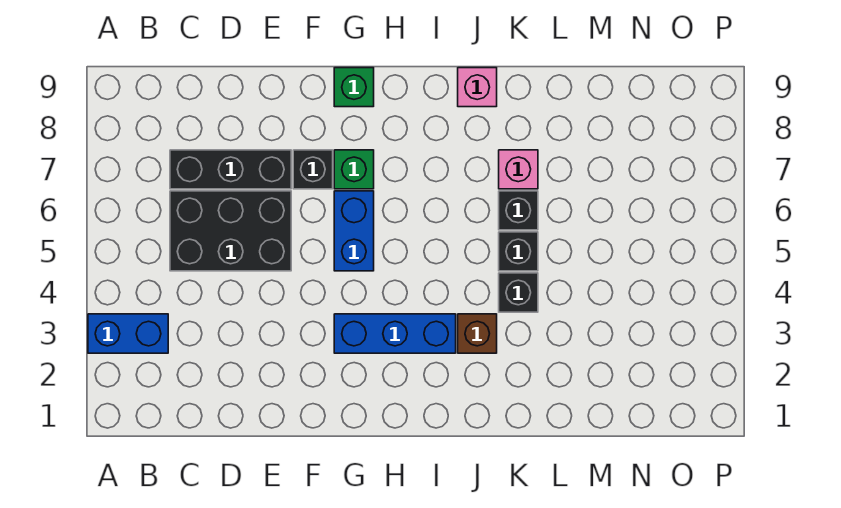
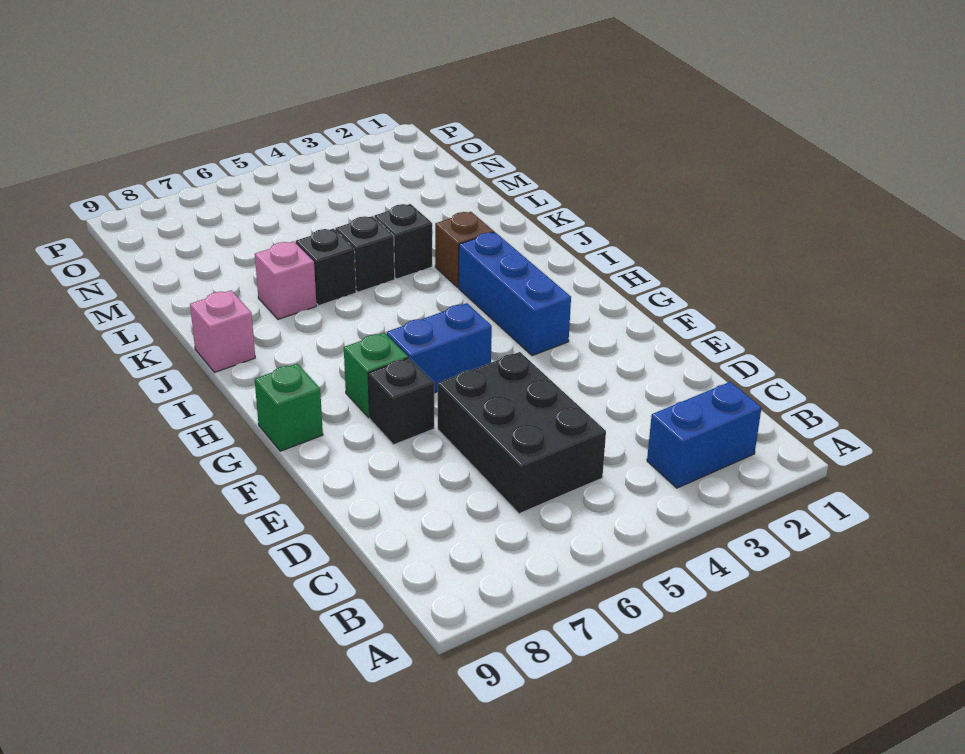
blue brick A3:B3 level 1 -> blue brick B2:B3 level 1
black brick C7:E7 level 1 -> none

